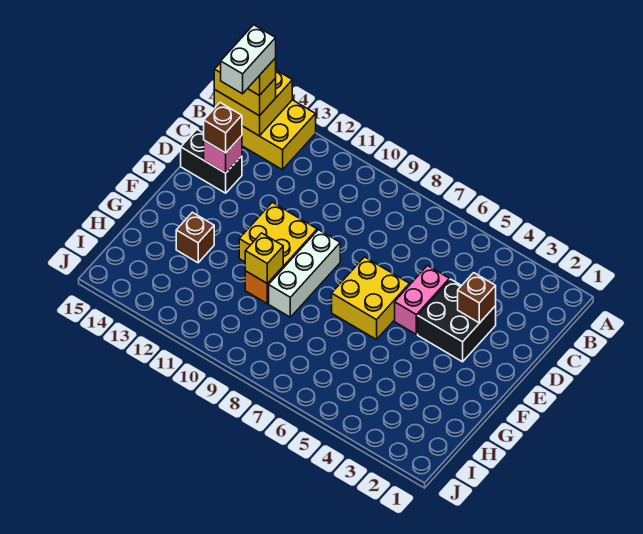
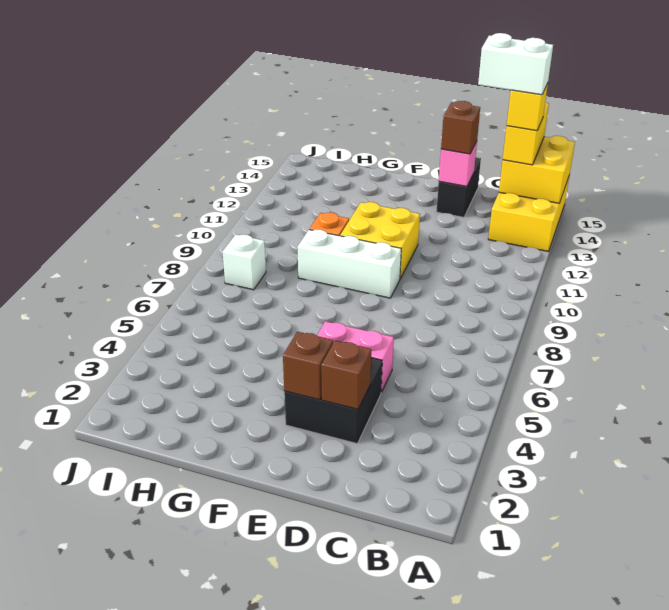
yellow brick E6:F7 level 1 -> none
yellow brick G10 level 2 -> none
brown brick G13 level 1 -> brown brick E3 level 2
none -> white brick I8 level 1

